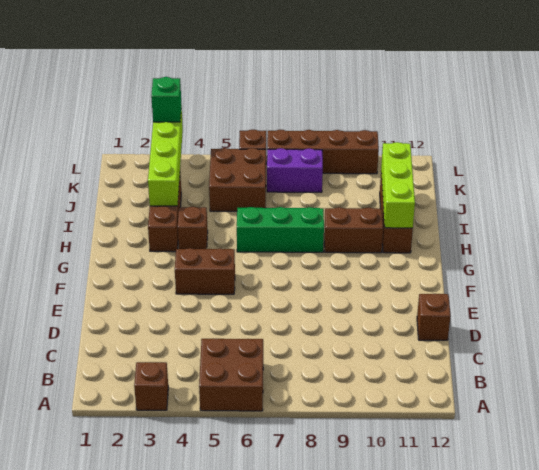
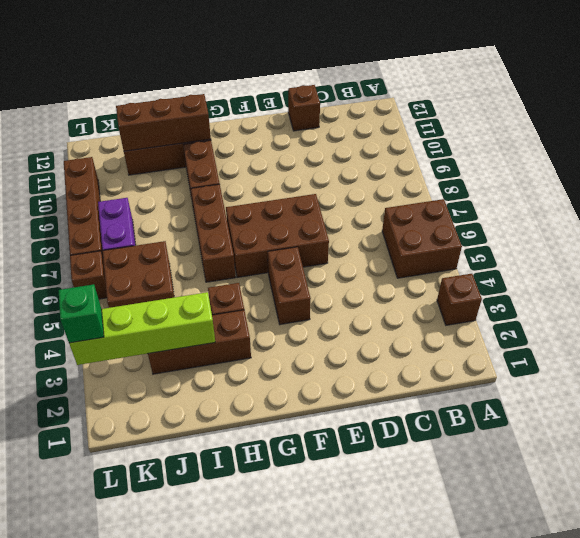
none -> brown brick E6:G7 level 1
green brick H6:H8 level 1 -> brown brick H6:H8 level 1
lime brick H11:J11 level 2 -> brown brick H11:J11 level 2

